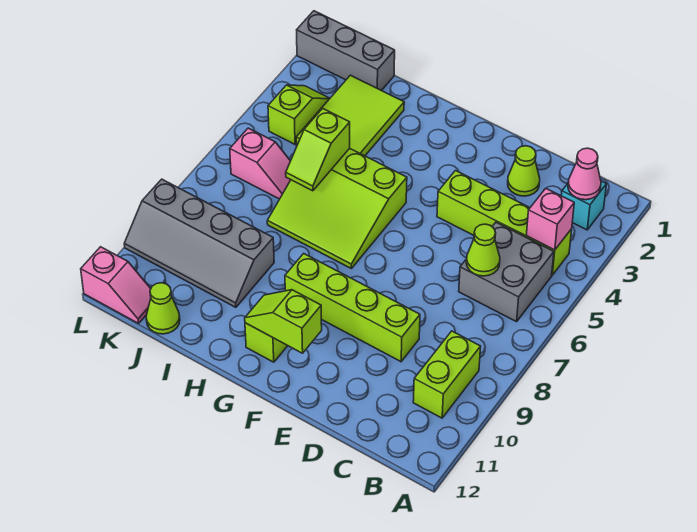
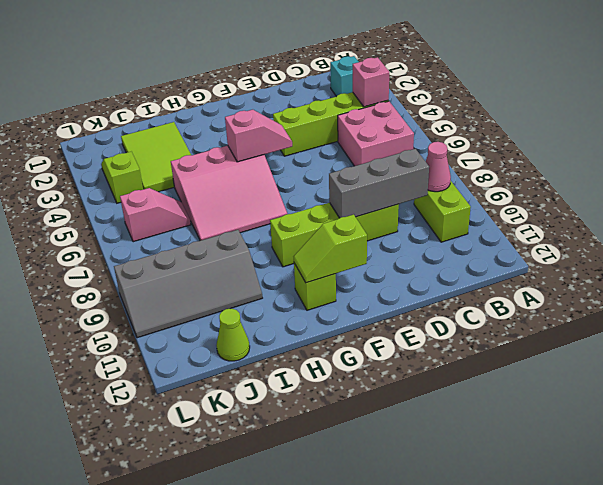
pink cone B2 level 2 -> pink cone B9 level 2
grey brick B5:C6 level 1 -> pink brick B5:C6 level 1
lime cone C6 level 2 -> none
lime cone D2 level 1 -> none
lime slope G5:I7 level 1 top 5 -> pink slope G5:I7 level 1 top 5
lime slope I5:I6 level 2 top 5 -> none
grey brick J1:L1 level 1 -> grey brick C9:E9 level 2
pink slope K12:L12 level 1 top L -> pink slope F5:G5 level 2 top G

